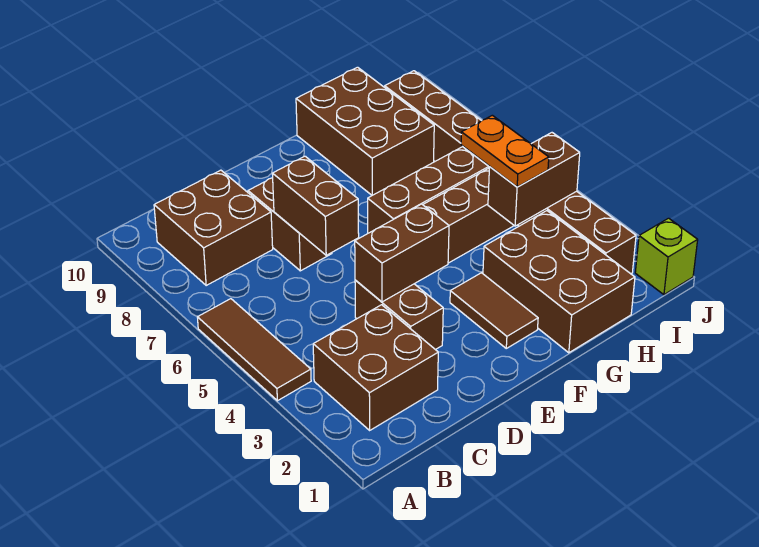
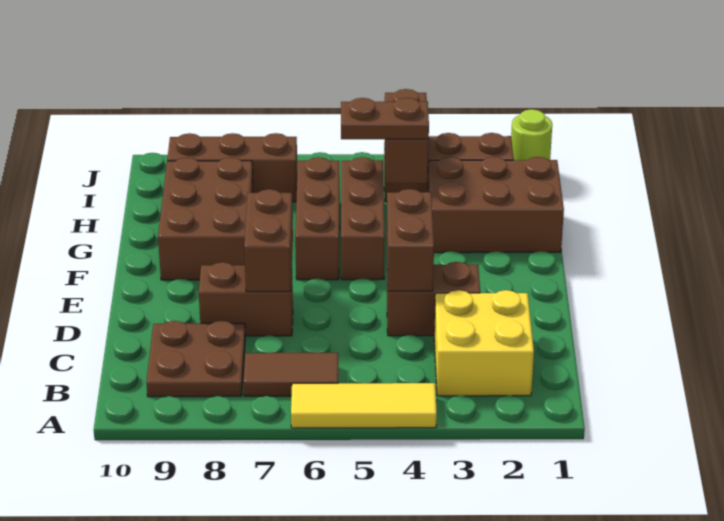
brown tile A4:A6 level 1 -> yellow tile A4:A6 level 1
brown brick B2:C3 level 1 -> yellow brick B2:C3 level 1
brown brick B8:C9 level 1 -> brown plate B8:C9 level 1
brown brick D6:D7 level 2 -> brown brick D7:E7 level 2
brown tile F2:F3 level 1 -> brown tile B6:B7 level 1
brown brick G8:H10 level 1 -> brown brick F8:H9 level 1
orange plate H4:H5 level 3 -> brown plate H4:H5 level 3
lime brick J1 level 1 -> lime round brick J1 level 1

